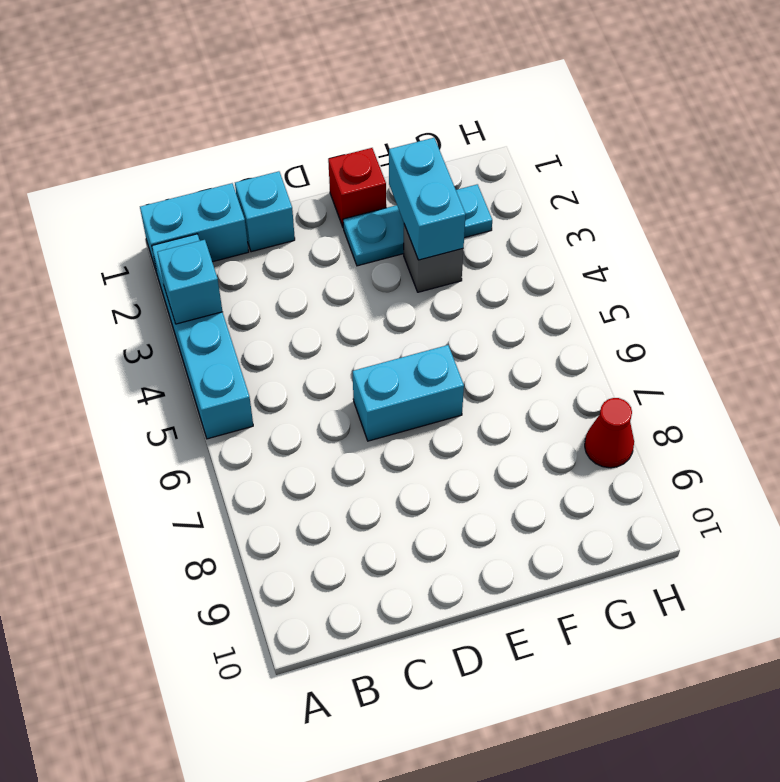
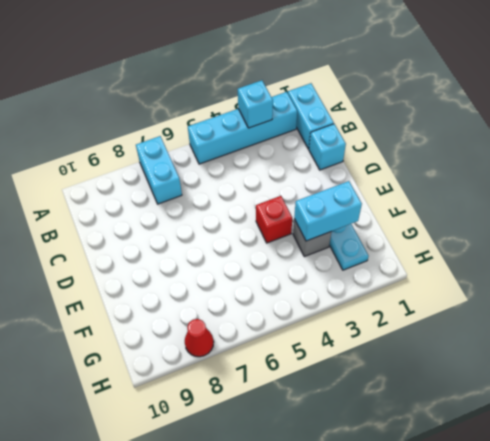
cyan brick D6:E6 level 1 -> cyan brick A7:B7 level 1
red brick E1 level 1 -> red brick E4 level 1

